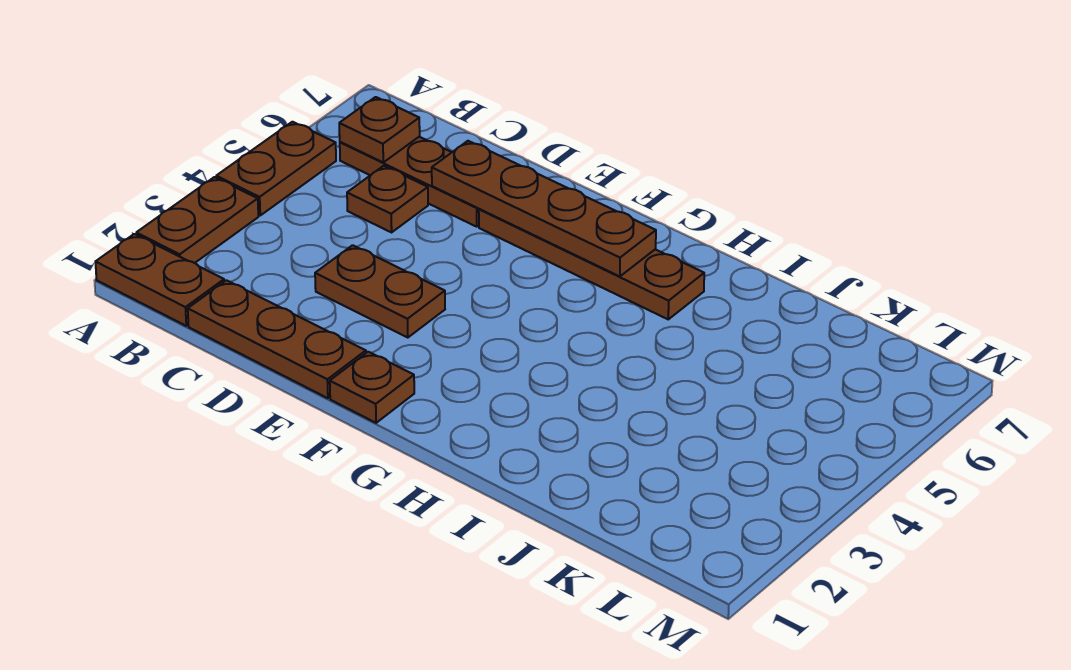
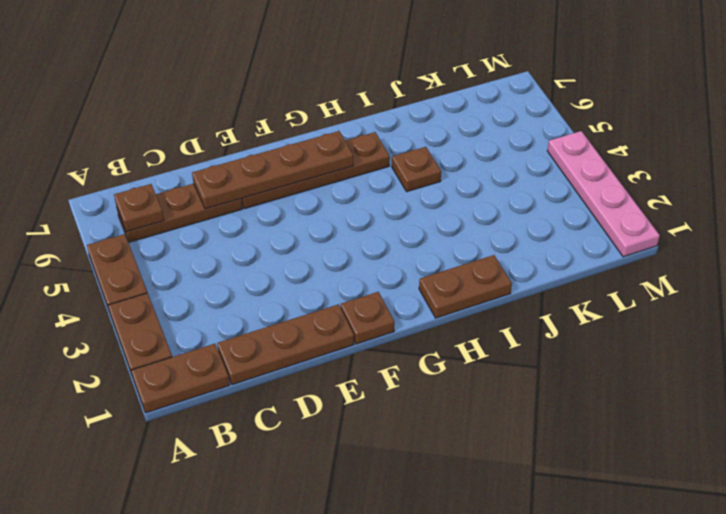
brown plate C5 level 1 -> brown plate I5 level 1
brown plate D3:E3 level 1 -> brown plate H1:I1 level 1
none -> pink plate M1:M4 level 1

